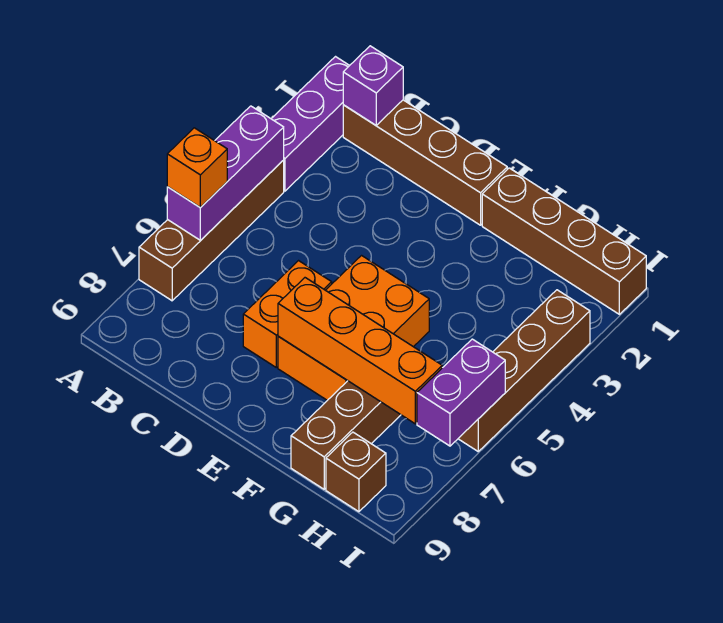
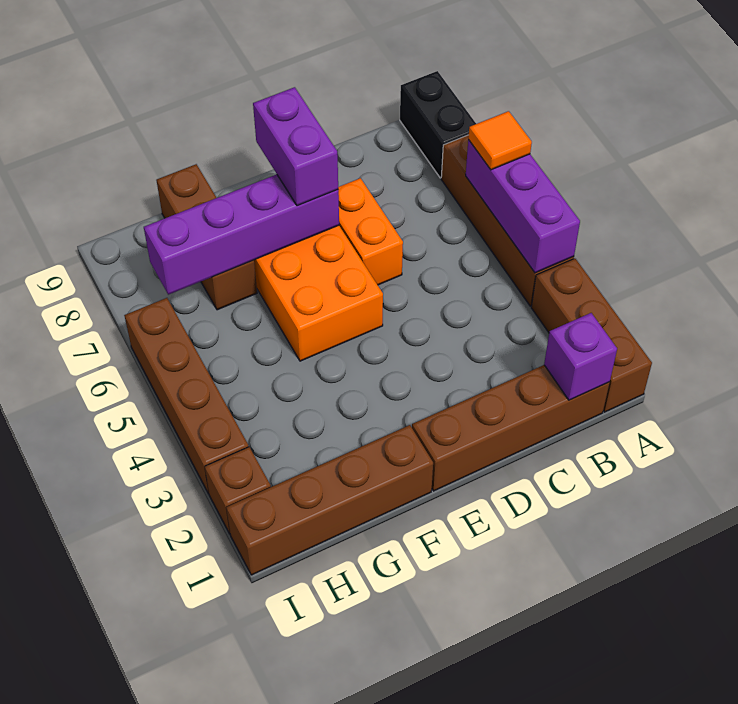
purple brick A1:A3 level 1 -> brown brick A1:A3 level 1
orange brick A6 level 3 -> orange tile A6 level 3
none -> black brick A8:A9 level 1
orange brick E7:H7 level 2 -> purple brick E7:H7 level 2
brown brick H9 level 1 -> brown brick I2 level 1
purple brick I6:I7 level 2 -> purple brick E7:E8 level 3

